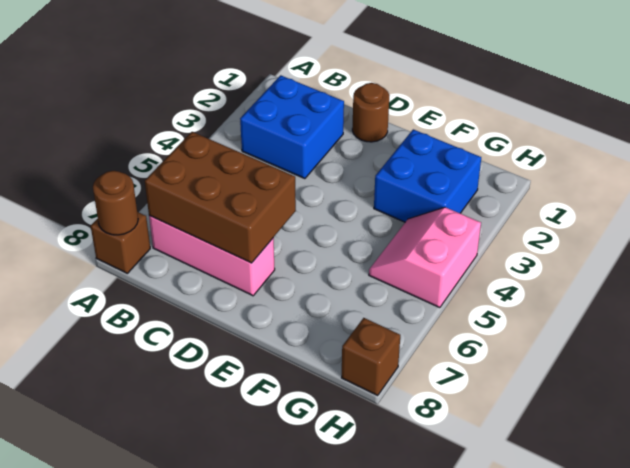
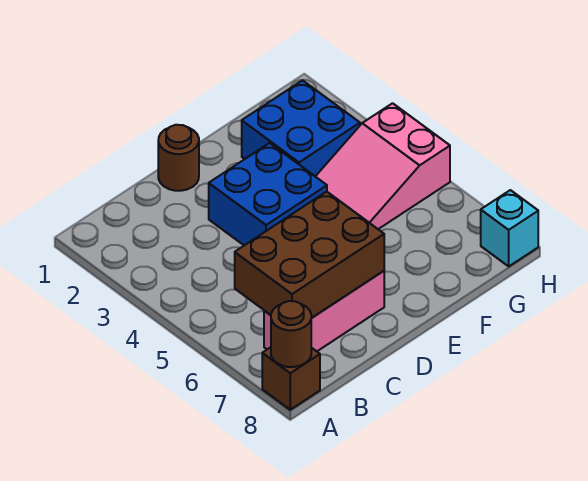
blue brick B2:C3 level 1 -> blue brick D3:E4 level 1
pink slope G4:H5 level 1 top H -> pink slope F4:H5 level 1 top H
brown brick H8 level 1 -> cyan brick H8 level 1

